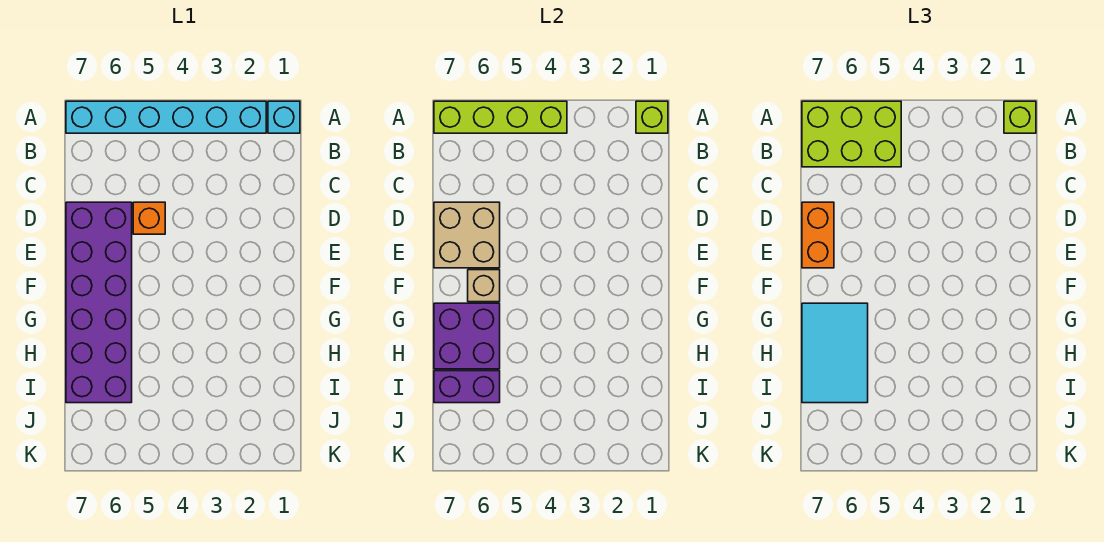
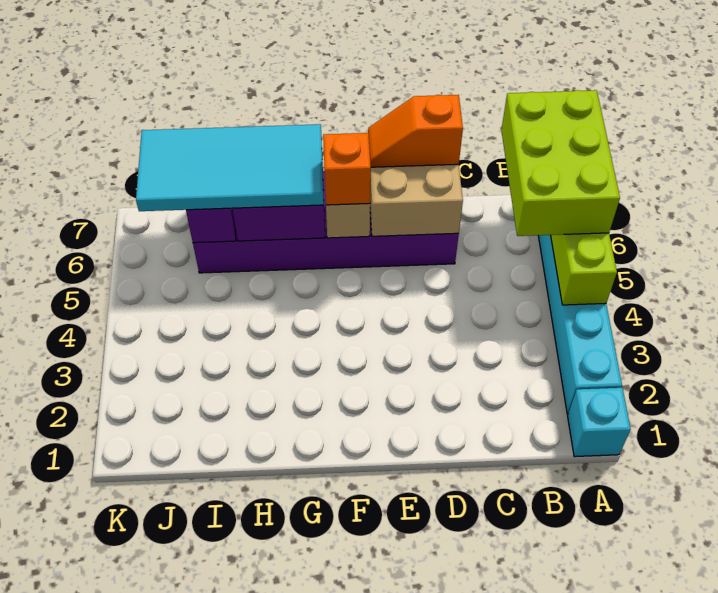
lime brick A1 level 2 -> none
lime brick A1 level 3 -> none
orange brick D5 level 1 -> orange brick F6 level 3
orange brick D7:E7 level 3 -> orange slope D7:E7 level 3 top D
cyan tile G6:I7 level 3 -> cyan tile G6:J7 level 3

